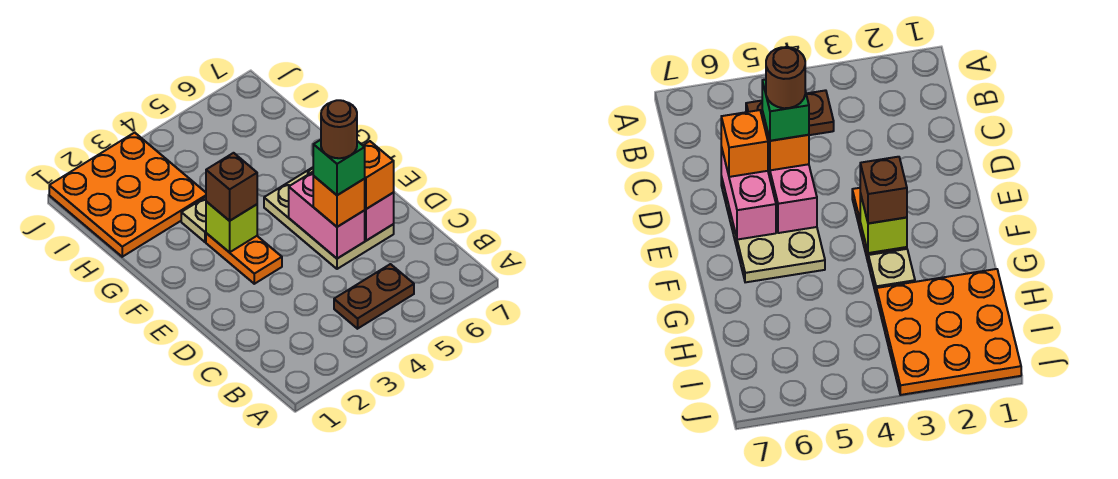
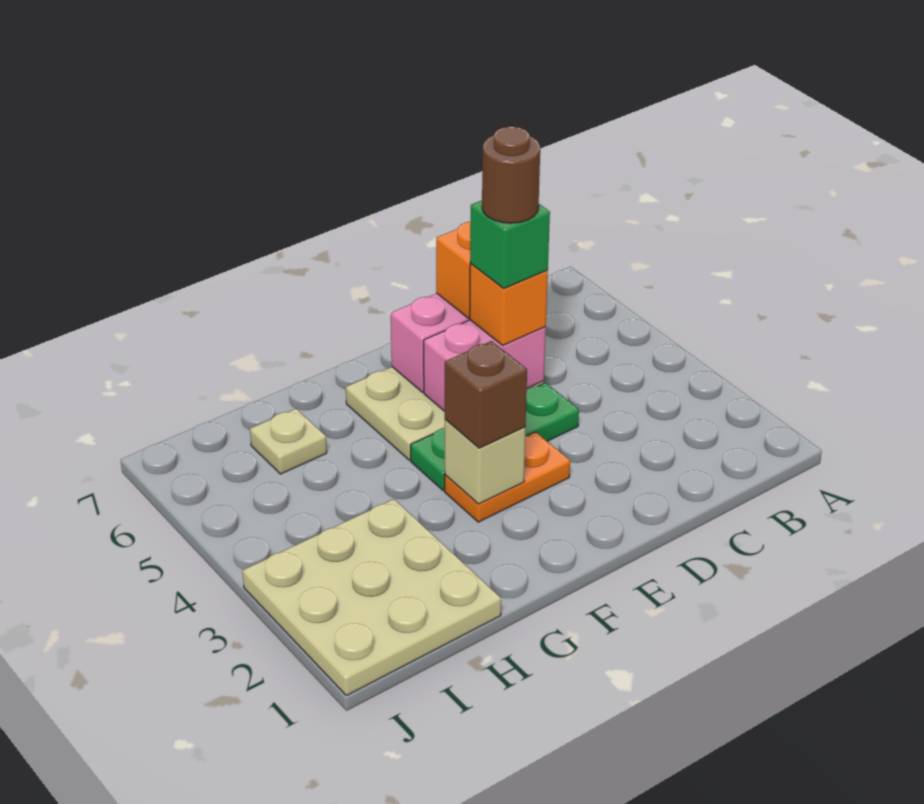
brown plate B4:B5 level 1 -> none
none -> green plate D4:F4 level 1
lime brick F3 level 2 -> tan brick F3 level 2
tan plate G3 level 1 -> tan plate H6 level 1
orange plate H1:J3 level 1 -> tan plate H1:J3 level 1

